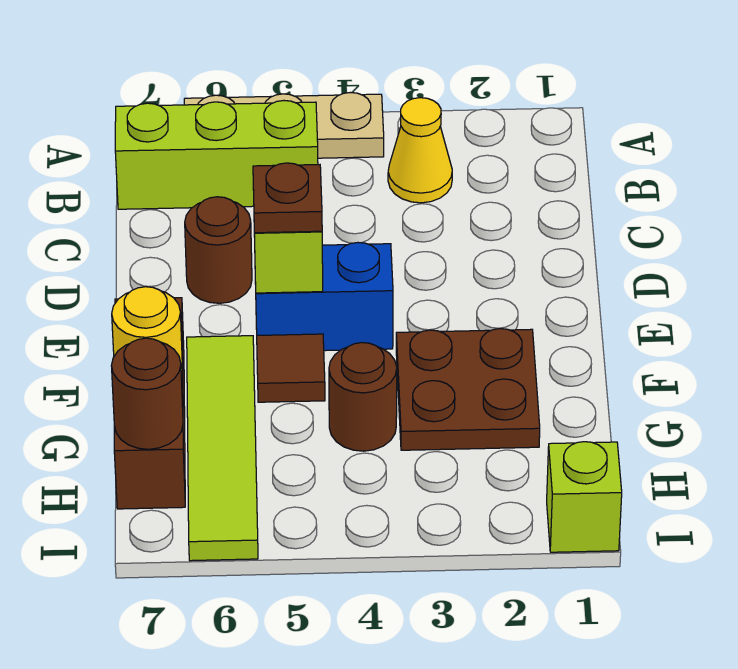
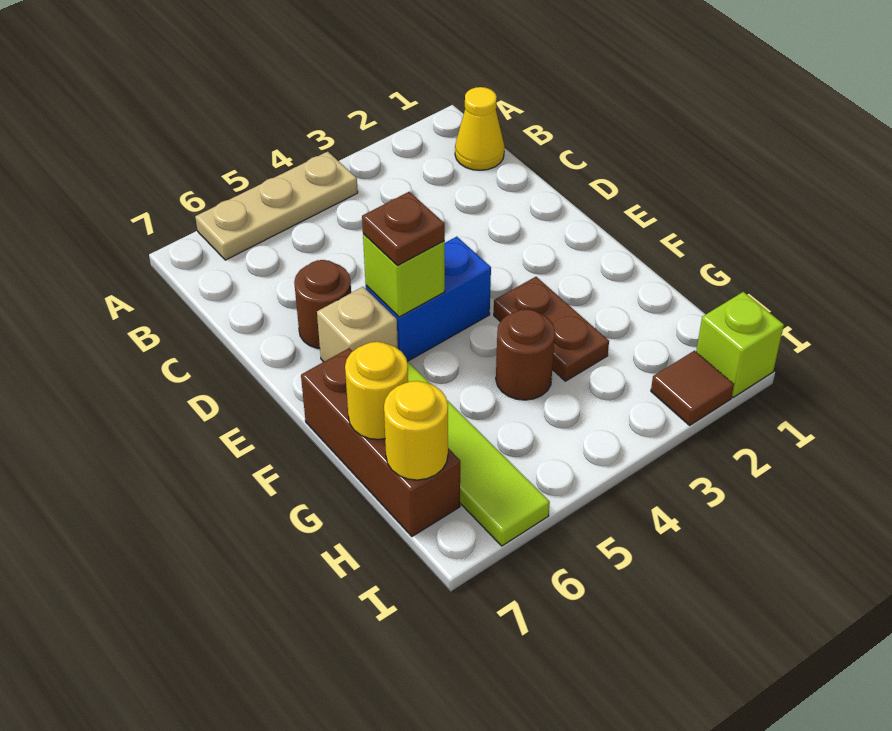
yellow cone B3 level 1 -> yellow cone B1 level 1
lime brick B5:B7 level 1 -> none
none -> tan brick E6 level 1
brown plate F2:G3 level 1 -> brown plate F3:G3 level 1
brown tile F5 level 1 -> brown tile I2 level 1
brown round brick H7 level 2 -> yellow round brick H7 level 2

